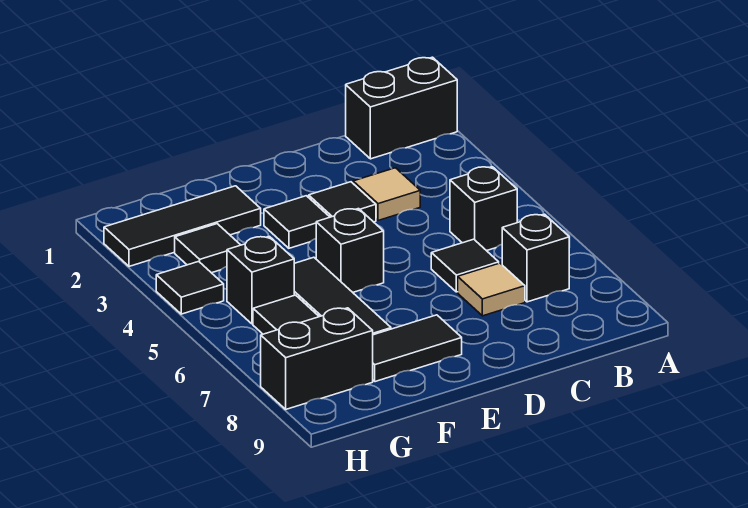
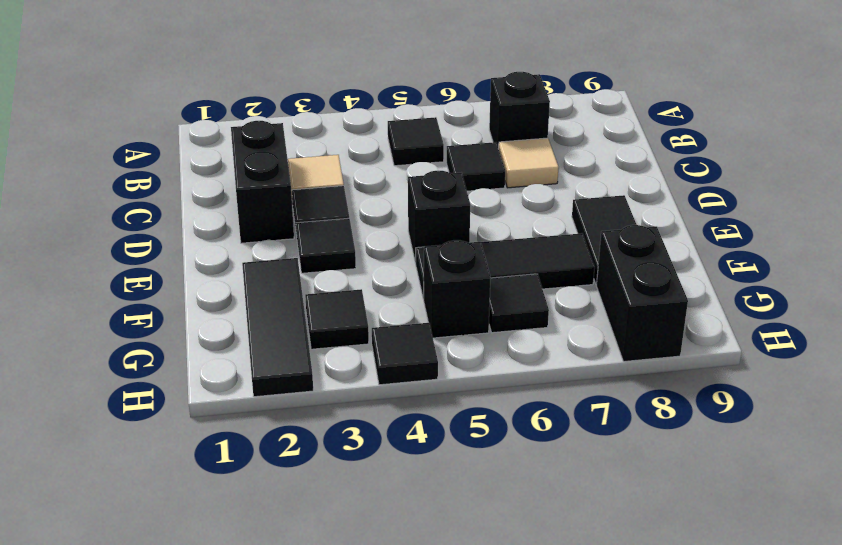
black brick A1:B1 level 1 -> black brick C2:D2 level 1
black brick B5 level 1 -> black tile B5 level 1

